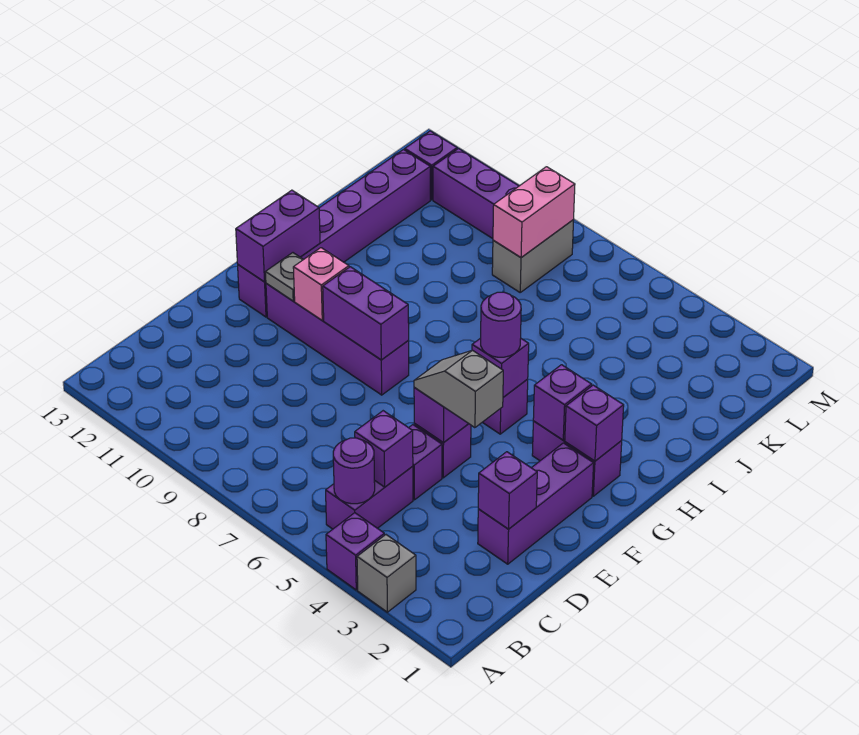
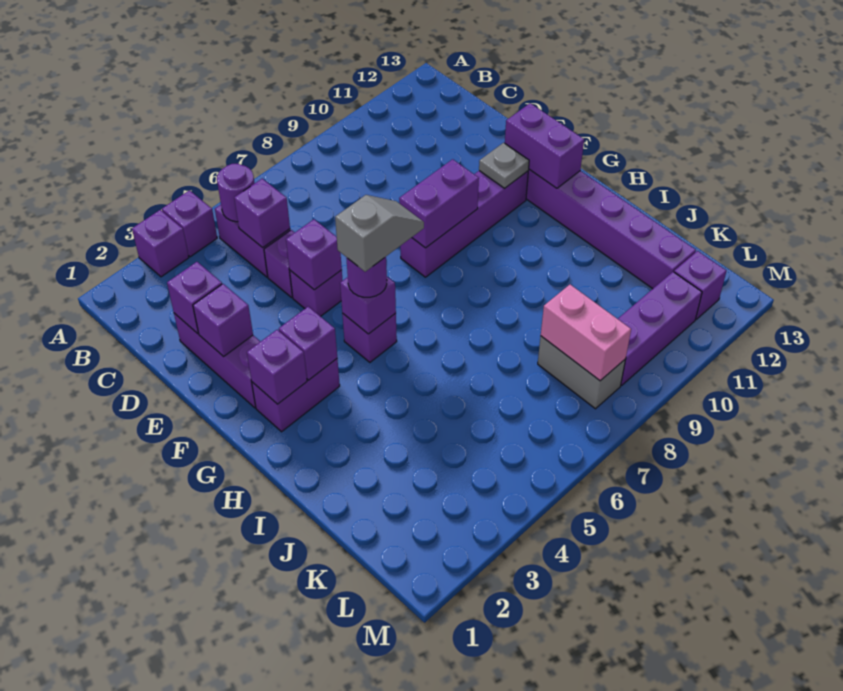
grey brick A3 level 1 -> purple brick A3 level 1
none -> purple brick E2 level 2
grey slope E4:E5 level 3 top 4 -> grey slope G5:G6 level 4 top 5
pink brick F10 level 2 -> none

